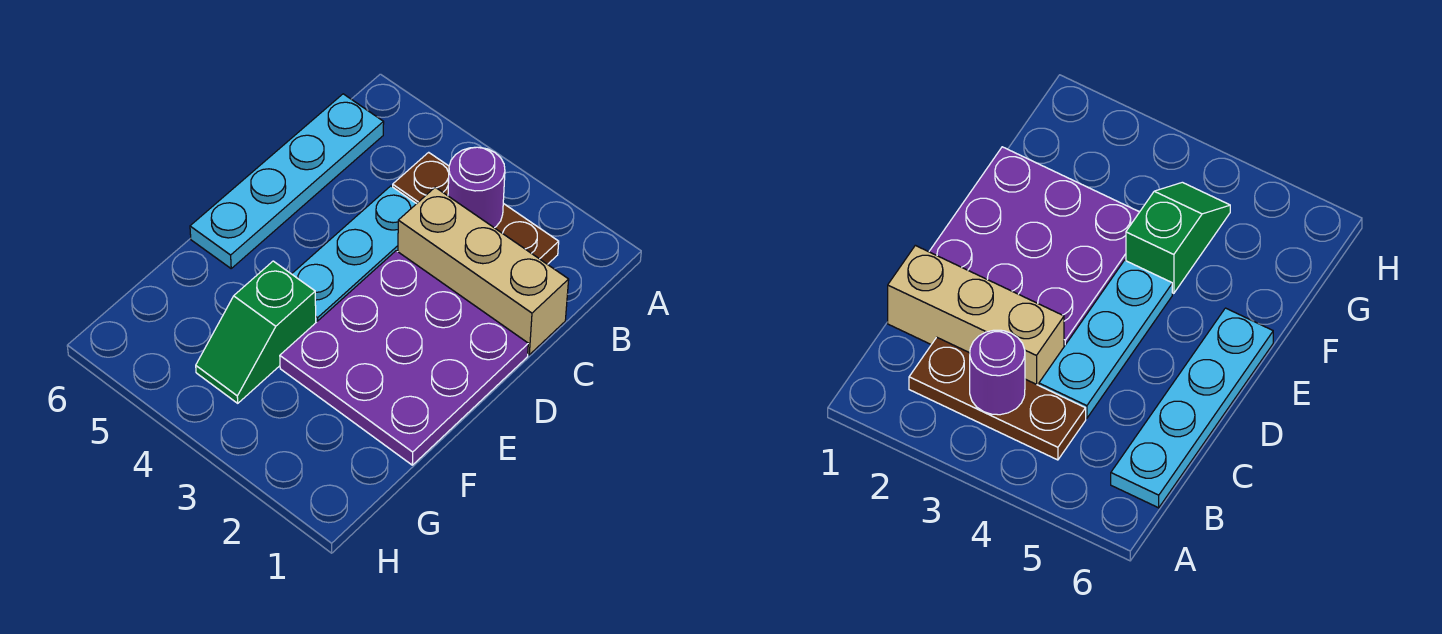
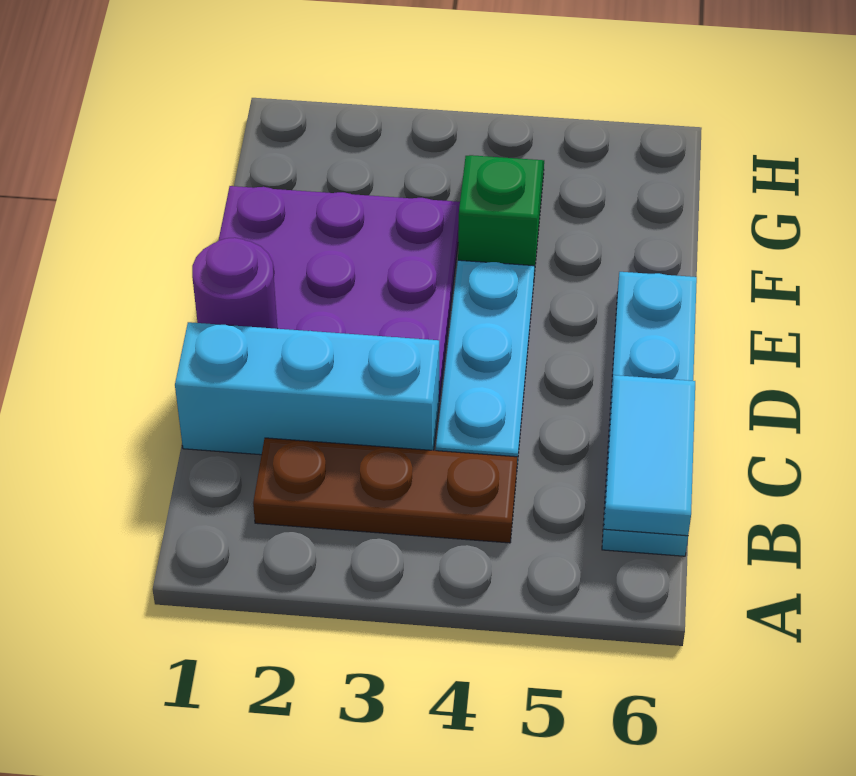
purple round brick B3 level 2 -> purple round brick D1 level 2
none -> cyan tile B6:C6 level 2
tan brick C1:C3 level 1 -> cyan brick C1:C3 level 1

